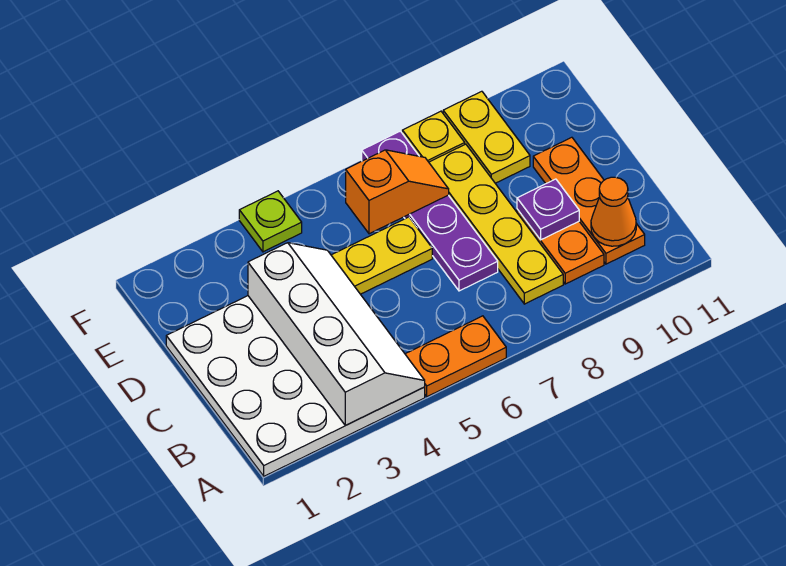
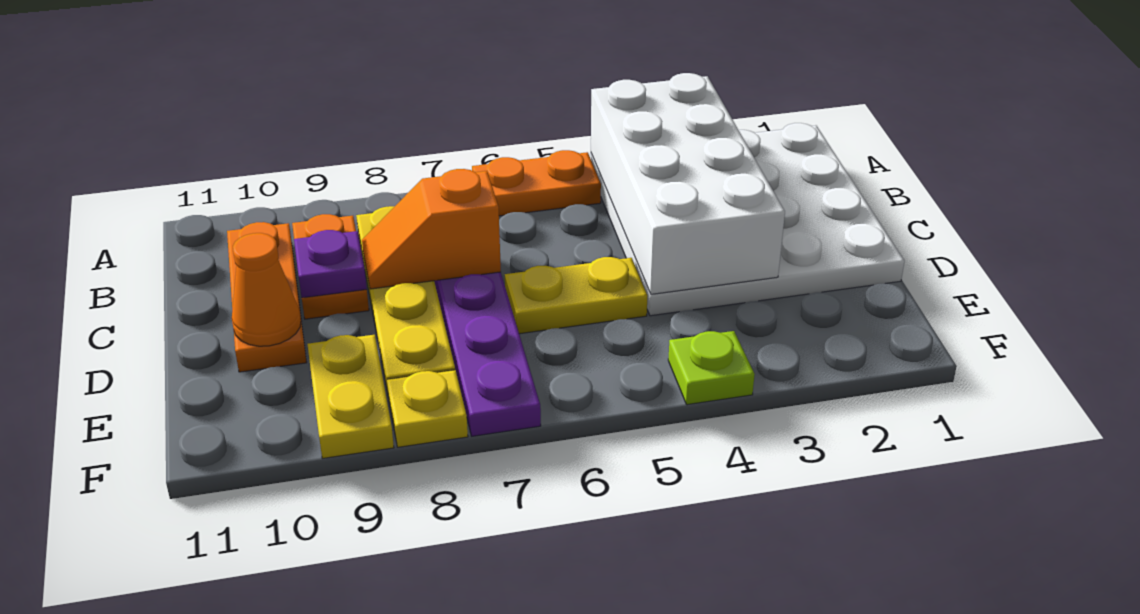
white slope A3:D4 level 2 top 3 -> white brick A3:D4 level 2
orange cone B10 level 2 -> orange cone D10 level 2
orange slope E6:E7 level 2 top 6 -> orange slope C7:C8 level 2 top 7

